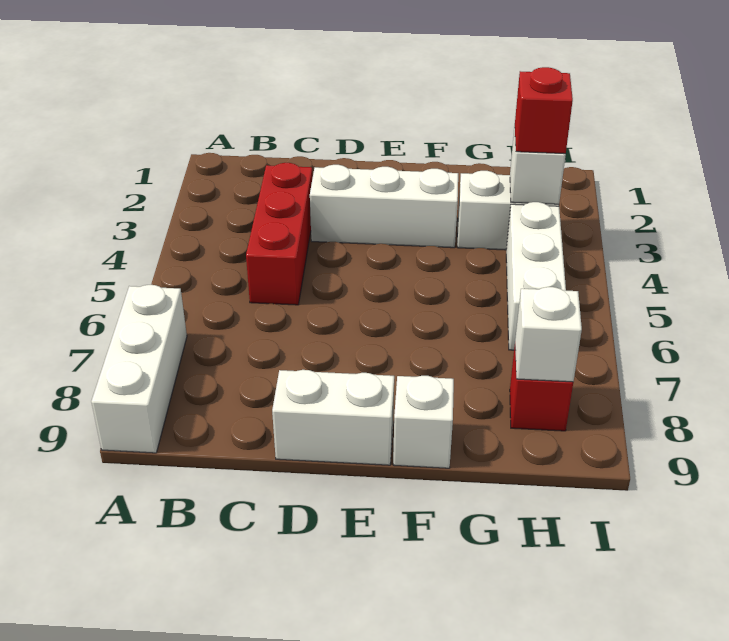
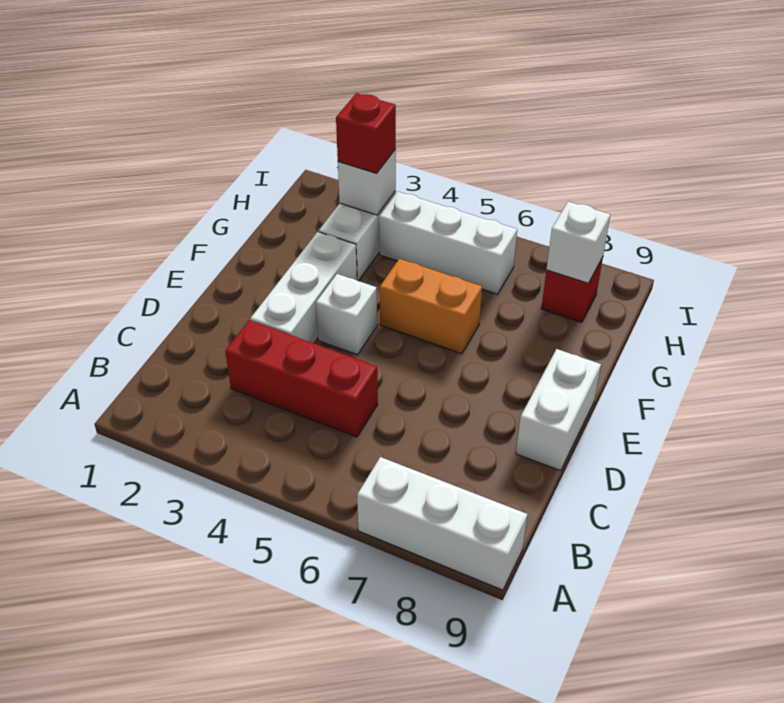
none -> orange brick F5:F6 level 1
white brick F9 level 1 -> white brick E4 level 1

